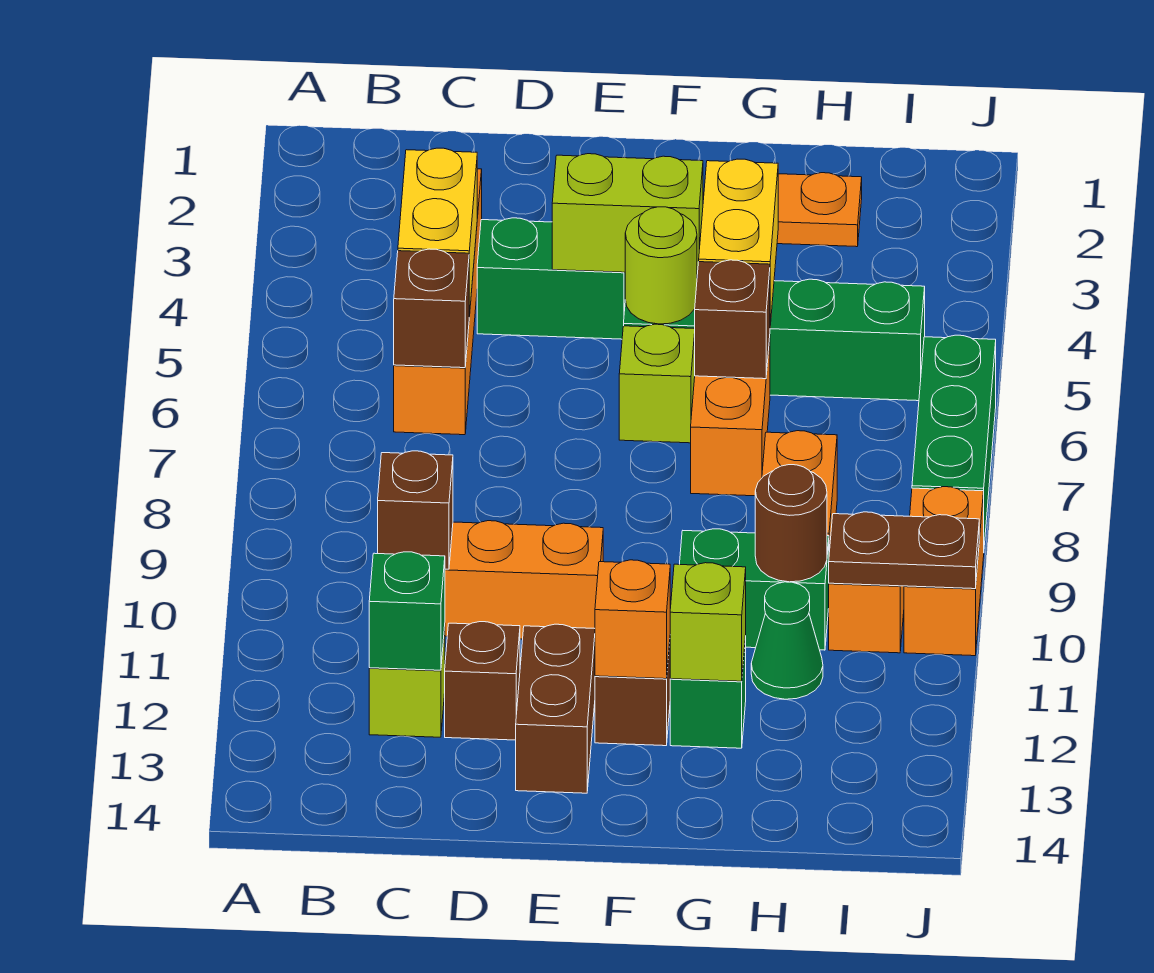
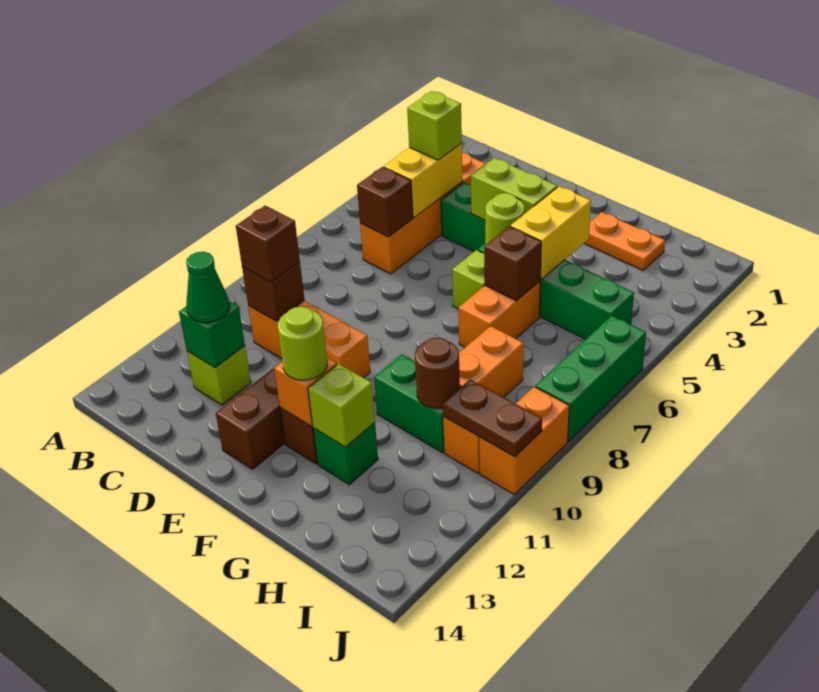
none -> lime brick C4 level 3
brown brick D12 level 1 -> brown brick C10 level 3
none -> lime round brick F12 level 3
green cone H11 level 1 -> green cone C12 level 3

